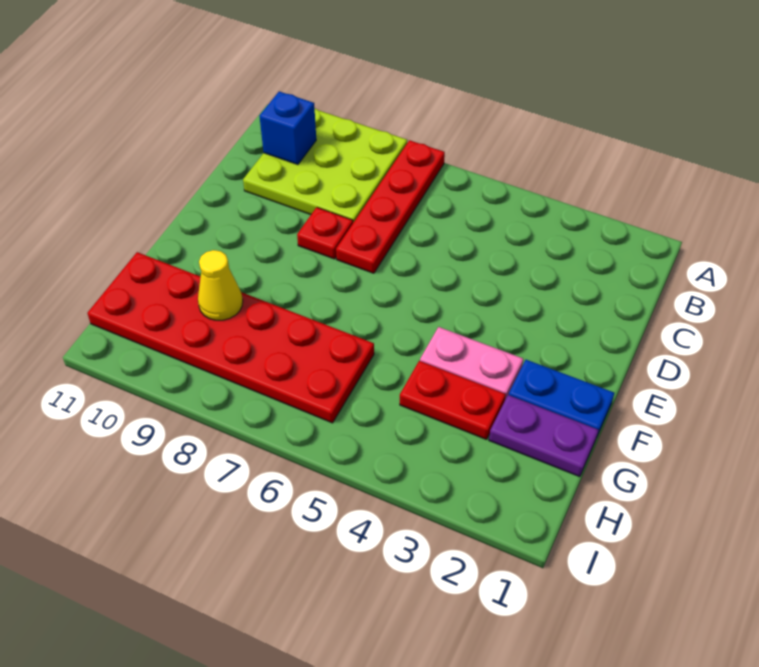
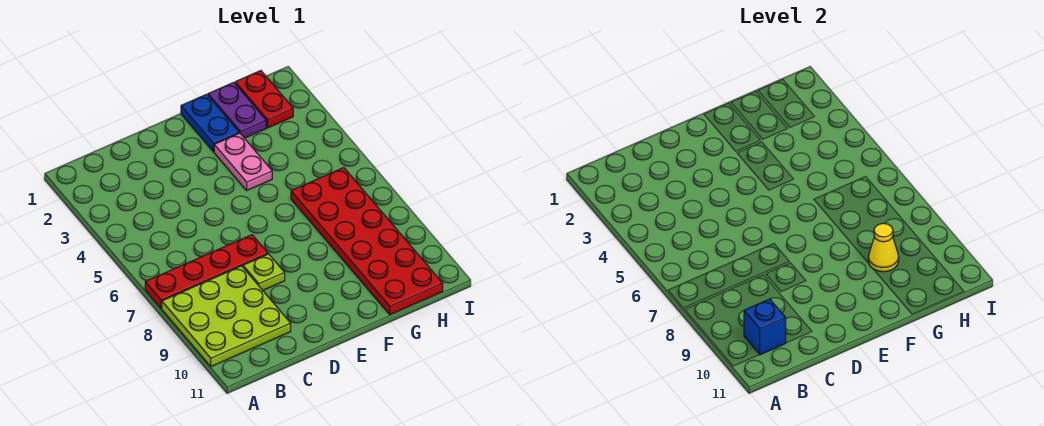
red plate D8 level 1 -> lime plate D8 level 1
red plate G3:G4 level 1 -> red plate H1:H2 level 1

